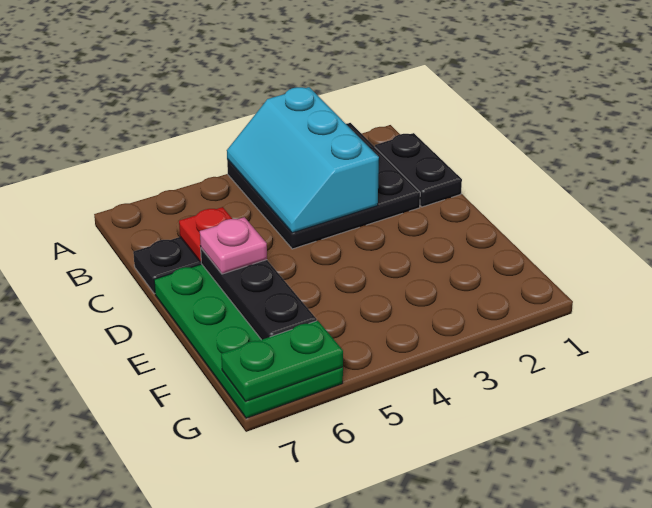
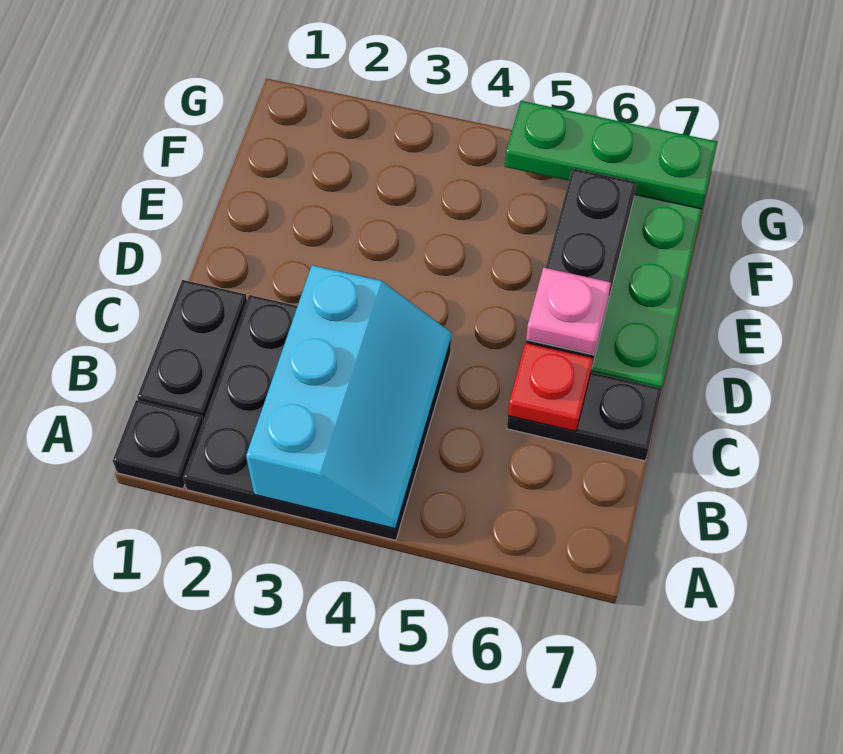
none -> black plate A1 level 1
green plate G6:G7 level 2 -> green plate G5:G7 level 2

